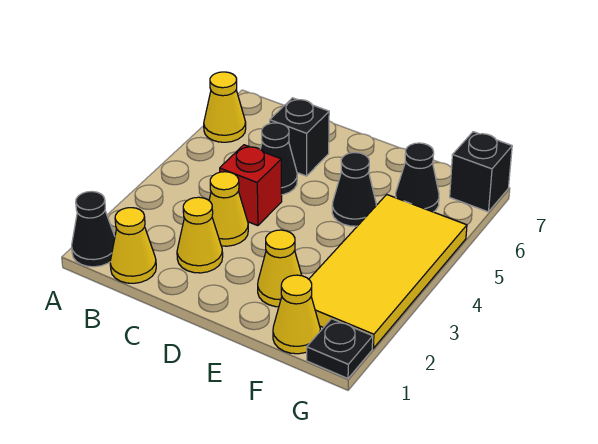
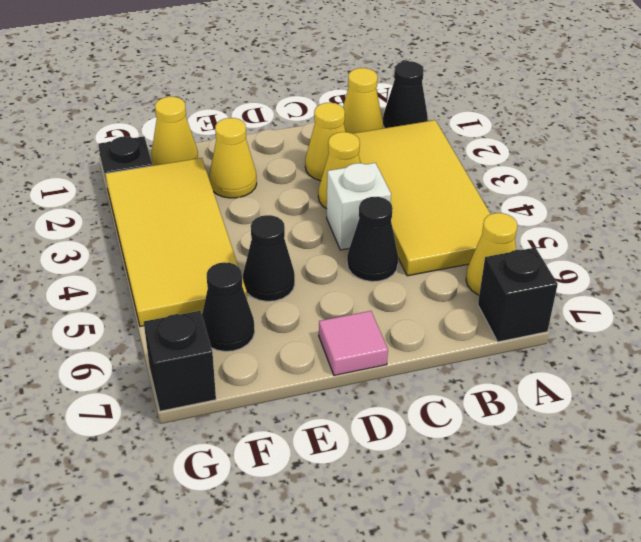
none -> yellow tile A2:B5 level 1
red brick C4 level 1 -> white brick C4 level 1
black brick C6 level 1 -> black brick A7 level 1
none -> pink tile D7 level 1

